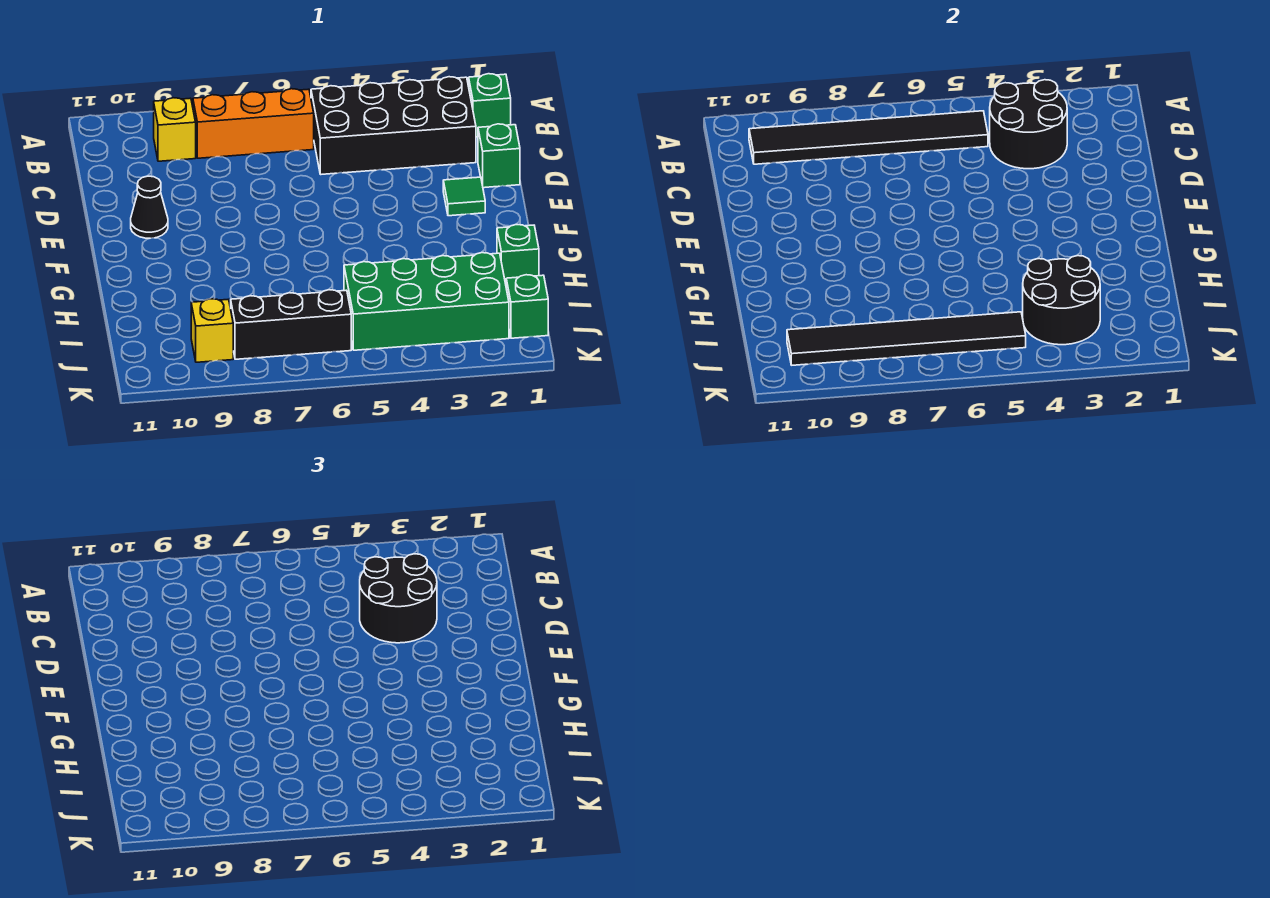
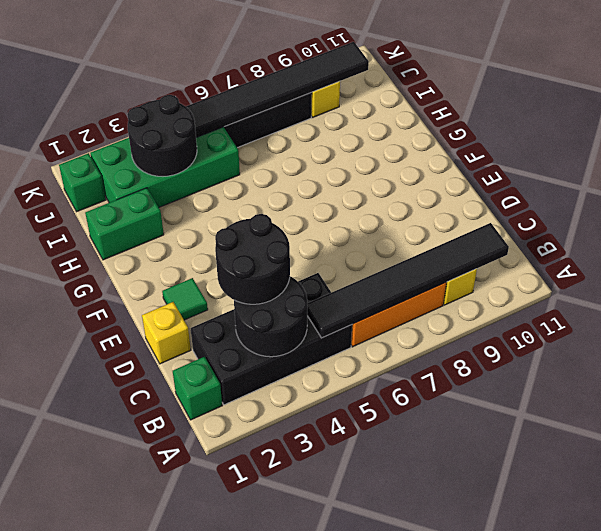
green brick D1 level 1 -> yellow brick D1 level 1
black cone E10 level 1 -> none
green brick H1 level 1 -> green brick H1:H2 level 1

